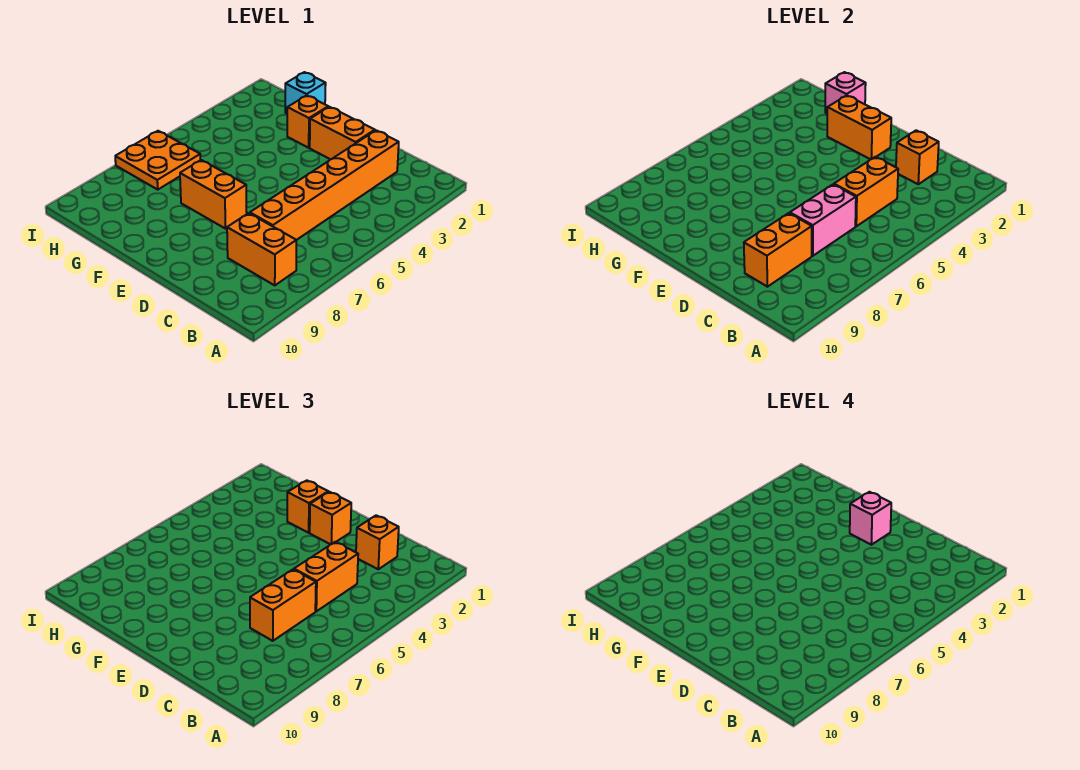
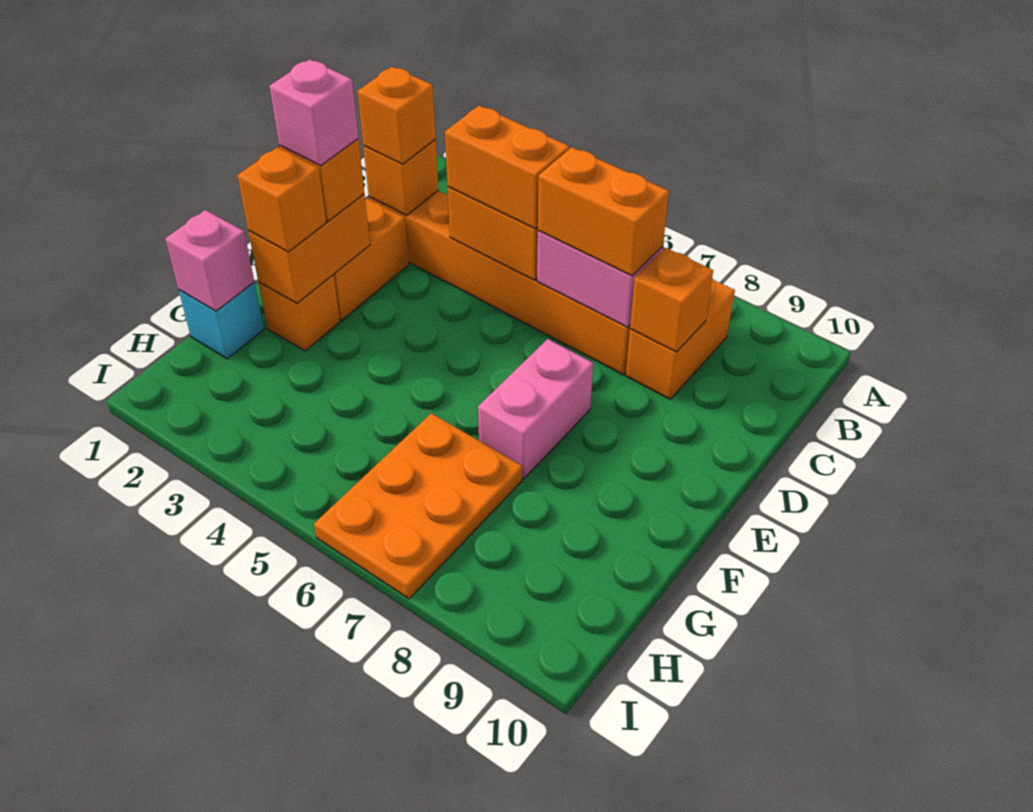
orange brick C8:C9 level 2 -> orange brick C8 level 2
orange brick E7:F7 level 1 -> pink brick E7:F7 level 1
orange plate H6:I7 level 1 -> orange plate G6:I7 level 1

